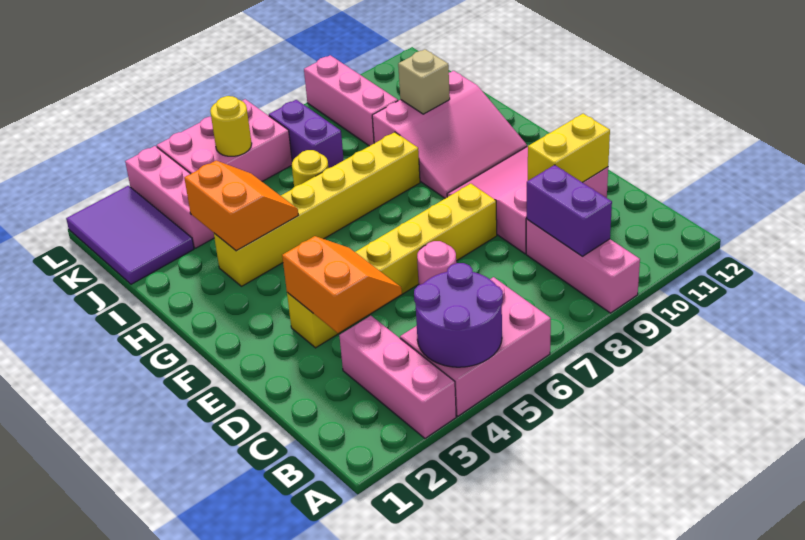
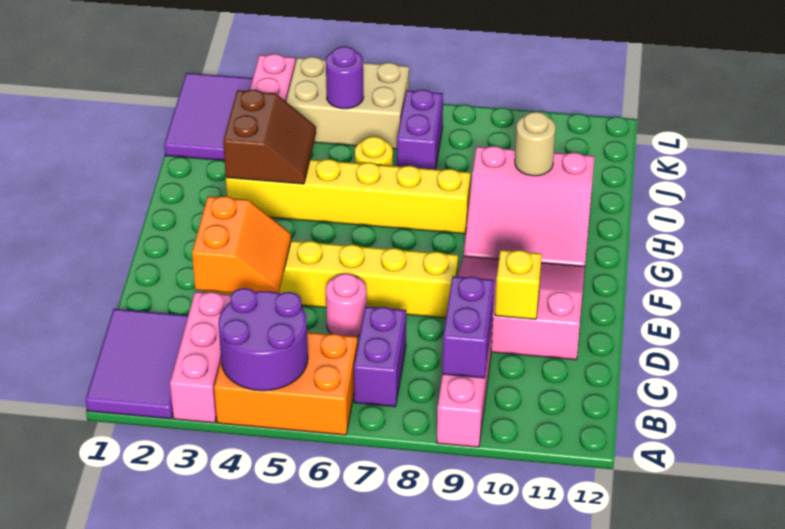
none -> purple tile A1:C2 level 1
pink brick A4:B6 level 1 -> orange brick A4:B6 level 1
none -> purple brick B7:C7 level 1
yellow brick D10:D11 level 2 -> yellow brick D10 level 2
orange slope H3:I4 level 2 top 3 -> brown slope H3:I4 level 2 top 3
tan brick I10 level 2 -> tan round brick I10 level 2
pink brick J9:L9 level 1 -> none
pink brick K4:L6 level 1 -> tan brick K4:L6 level 1
yellow round brick K5 level 2 -> purple round brick K5 level 2

